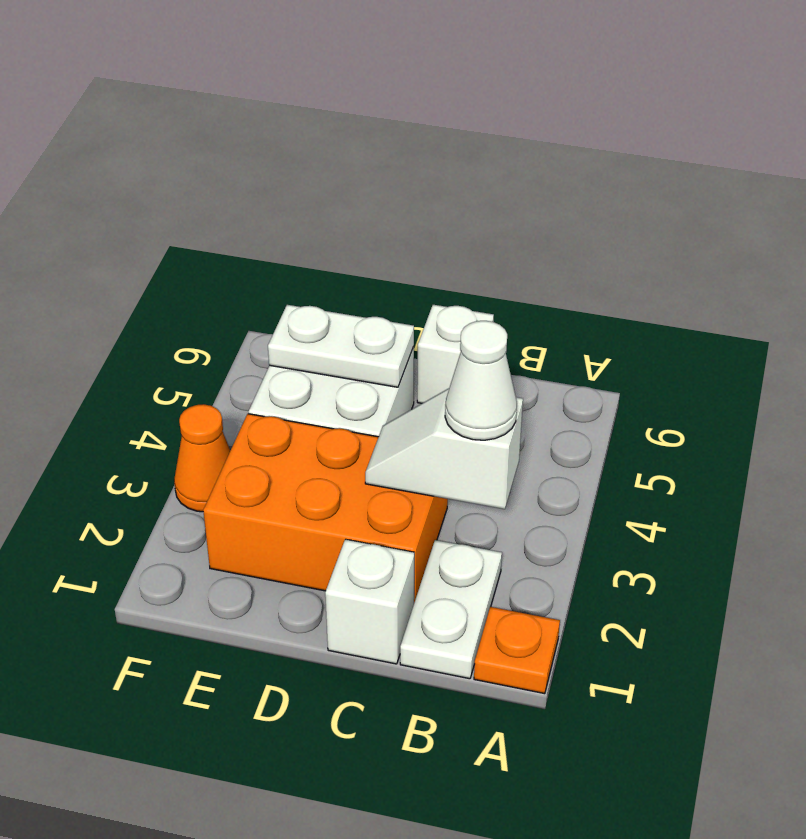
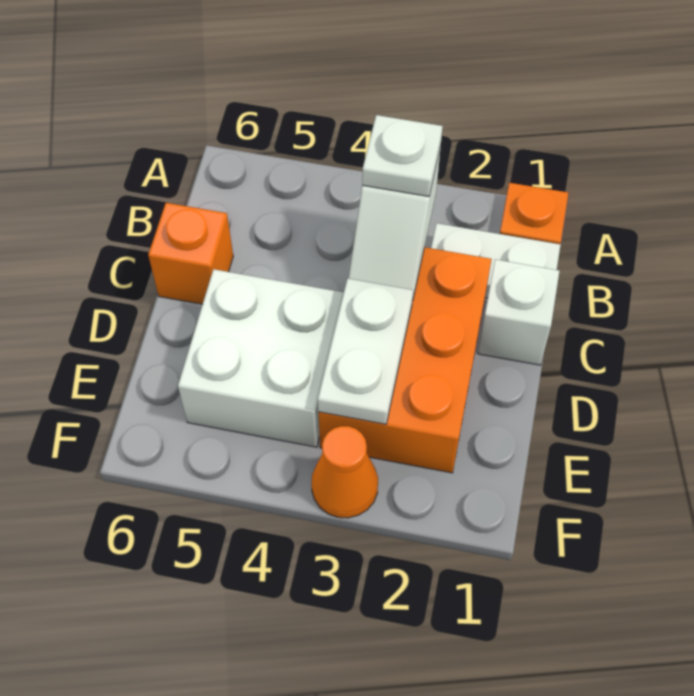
white cone B3 level 3 -> white plate B3 level 3
white brick C6 level 1 -> orange brick C6 level 1
white plate D5:E5 level 2 -> white plate D3:E3 level 2

